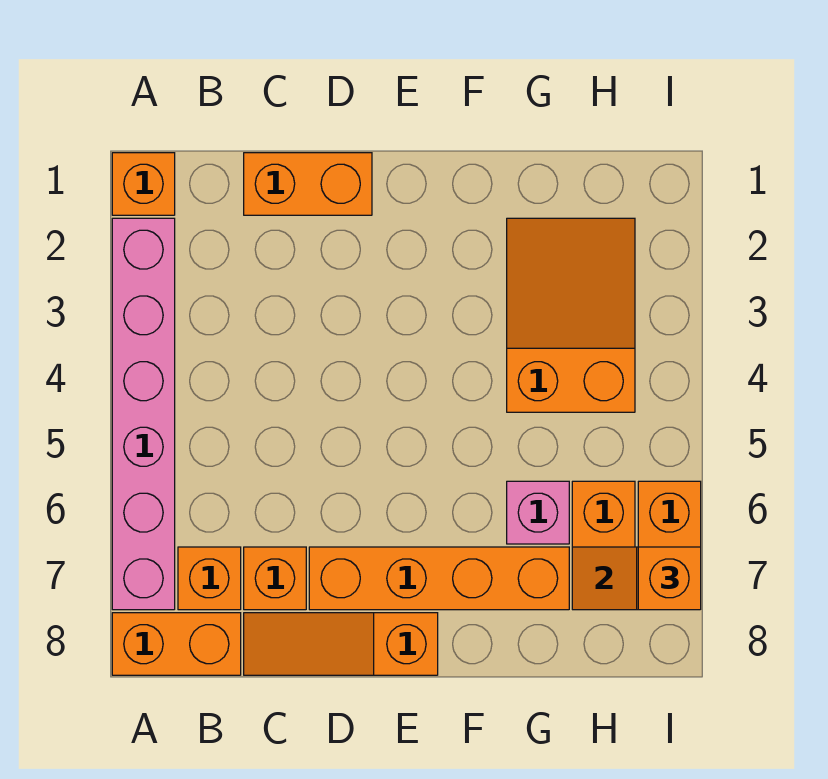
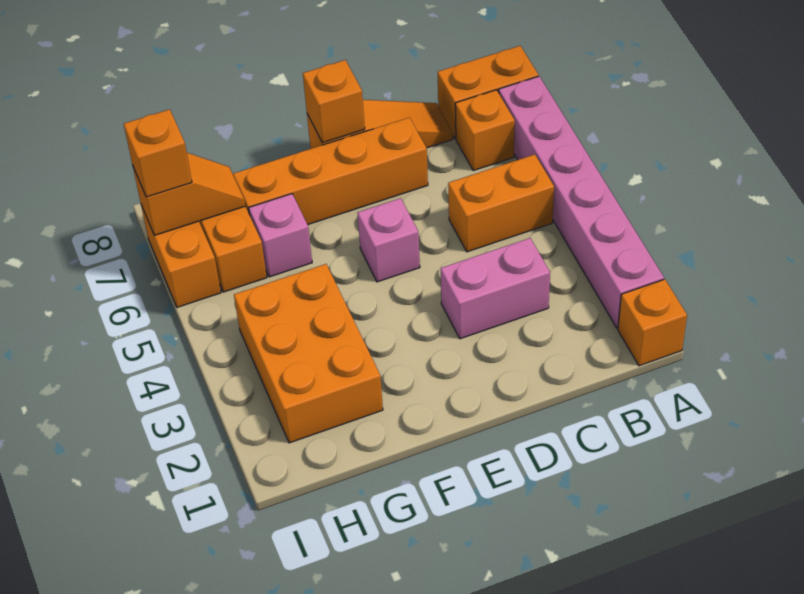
orange brick C1:D1 level 1 -> orange brick B5:C5 level 1
none -> pink brick C3:D3 level 1
orange brick C7 level 1 -> orange brick E8 level 2
none -> pink brick E5 level 1
orange slope G2:H4 level 1 top 4 -> orange brick G2:H4 level 1

